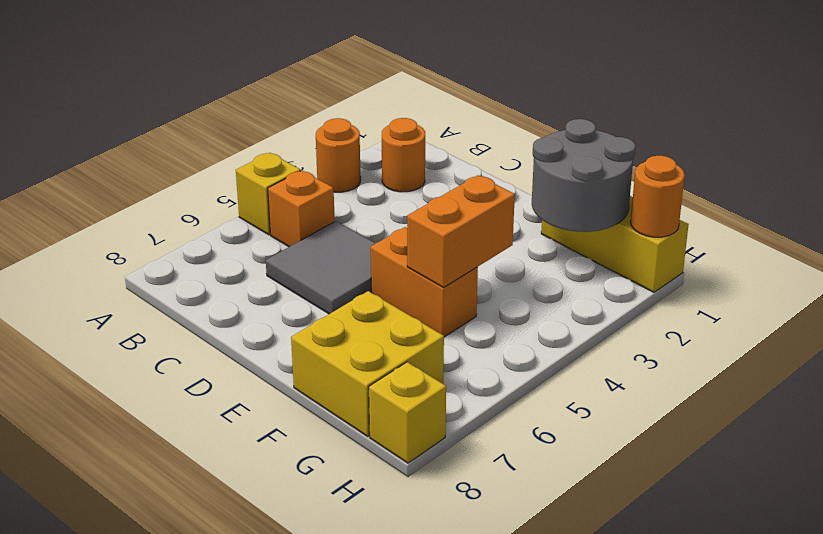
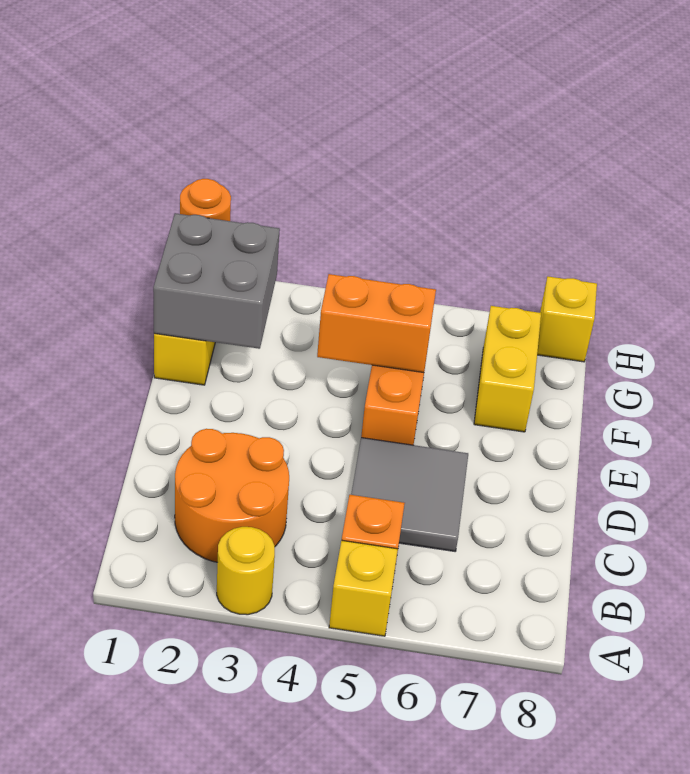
orange round brick A3 level 1 -> yellow round brick A3 level 1
orange round brick B2 level 1 -> orange round brick B2:C3 level 1
grey round brick F1:G2 level 2 -> grey brick F1:G2 level 2
yellow brick F7:G8 level 1 -> yellow brick F7:G7 level 1

